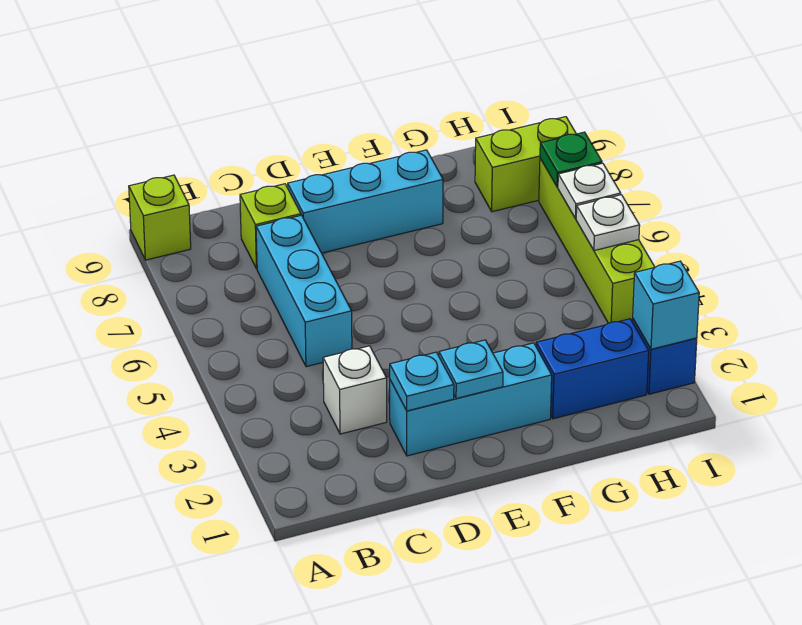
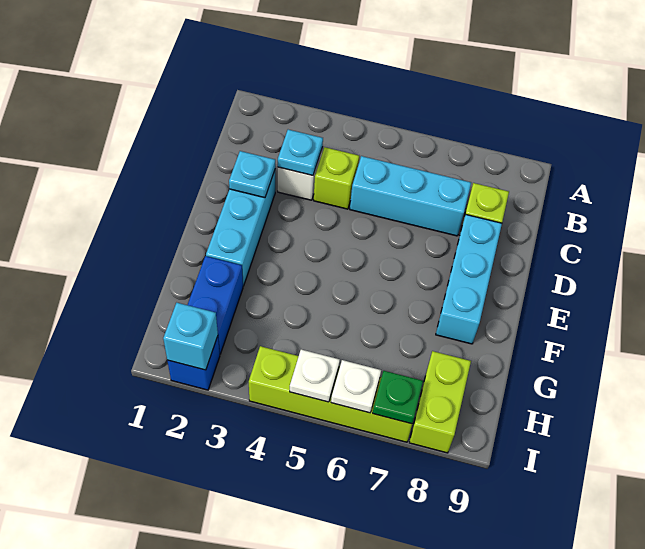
lime brick A9 level 1 -> lime brick C4 level 1
cyan plate E2 level 2 -> cyan plate C3 level 2

